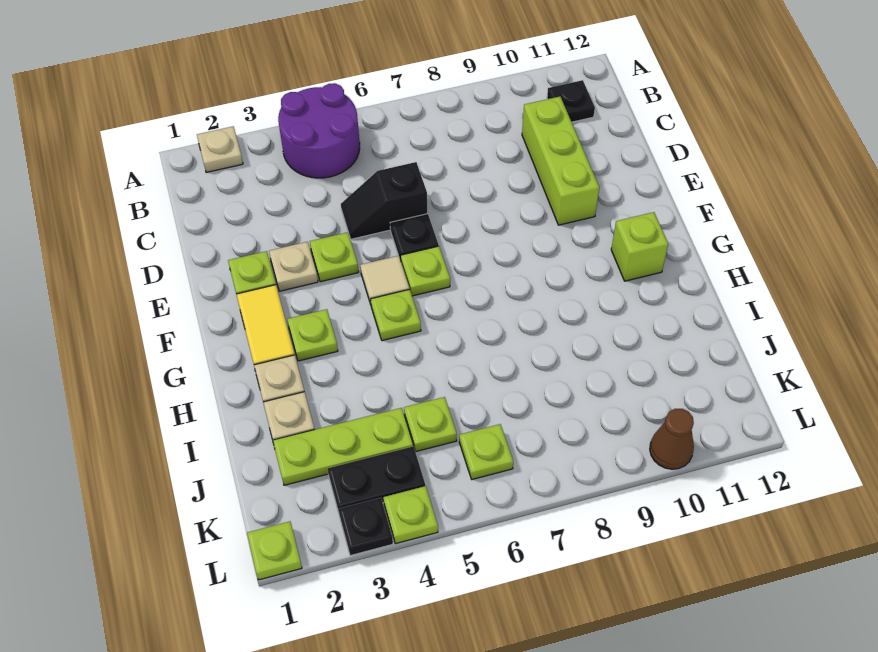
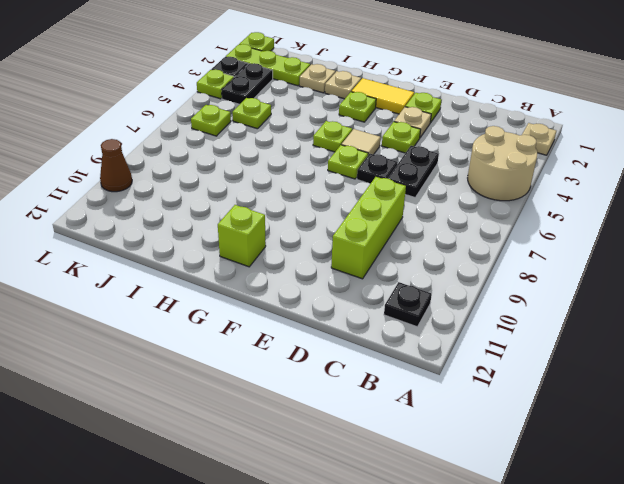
purple round brick A4:B5 level 1 -> tan round brick A4:B5 level 1
lime brick C10:E10 level 1 -> lime brick D8:D10 level 1
black slope D5:D6 level 1 top 6 -> black plate D5:D6 level 1
lime plate J2:J4 level 1 -> lime plate J2:L2 level 1

